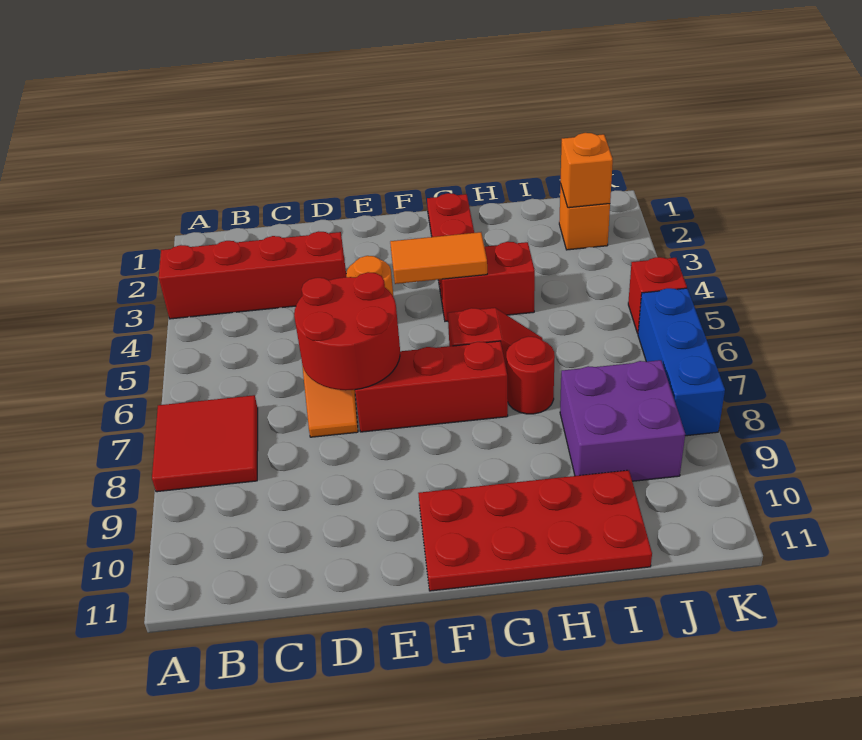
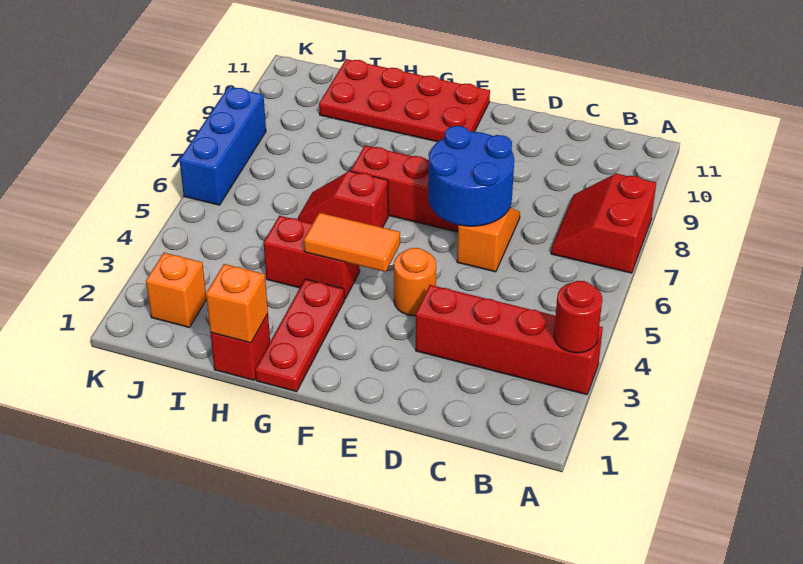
red tile A7:B8 level 1 -> red slope A7:B8 level 1 top A
red round brick D6:E7 level 2 -> blue round brick D6:E7 level 2
red round brick H7 level 1 -> red round brick A3 level 2
purple brick I8:J9 level 1 -> none
orange brick J2 level 2 -> orange brick H1 level 2
red brick K5 level 1 -> red brick H1 level 1

